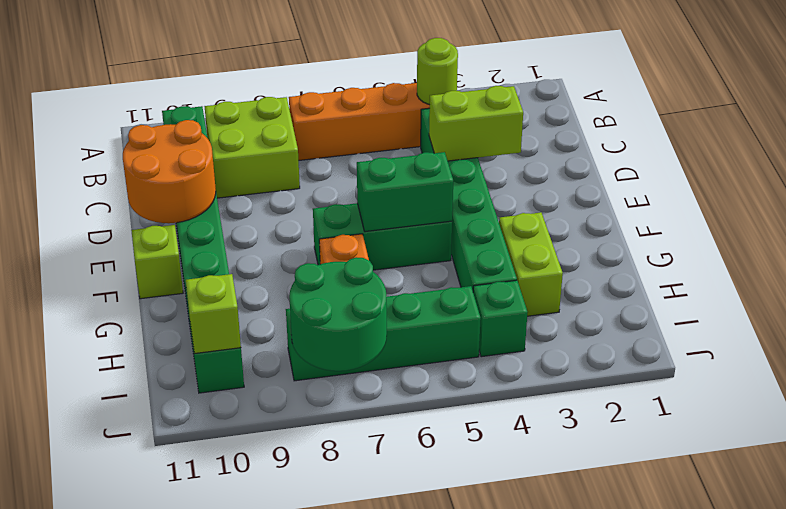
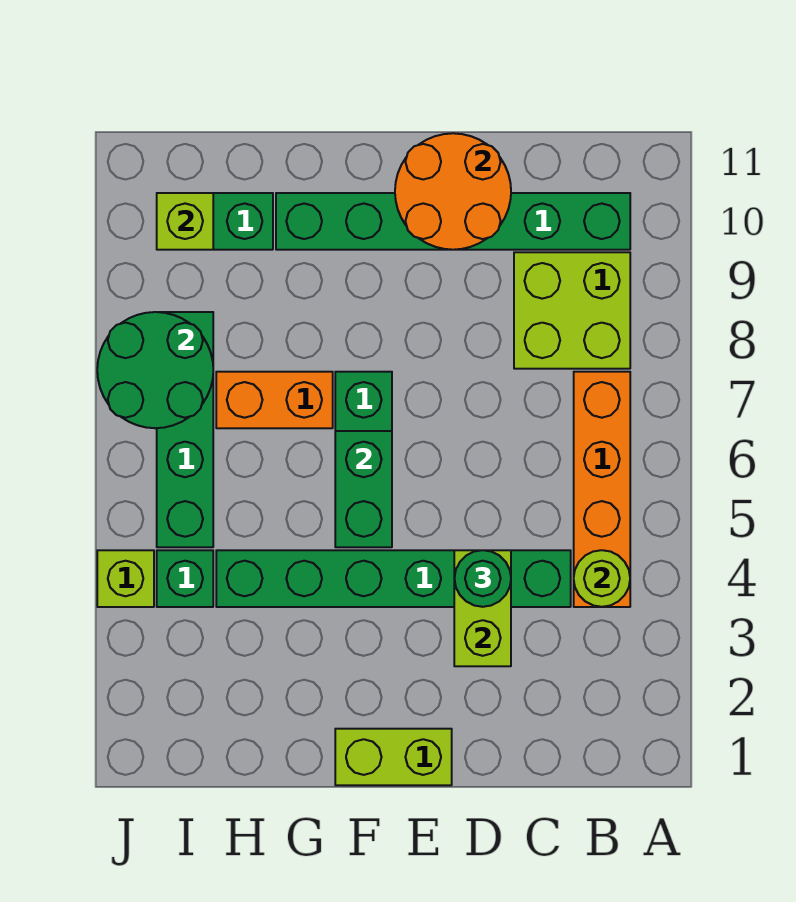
none -> green round brick D4 level 3
lime brick F11 level 1 -> lime brick J4 level 1
lime brick G3:H3 level 1 -> lime brick E1:F1 level 1

